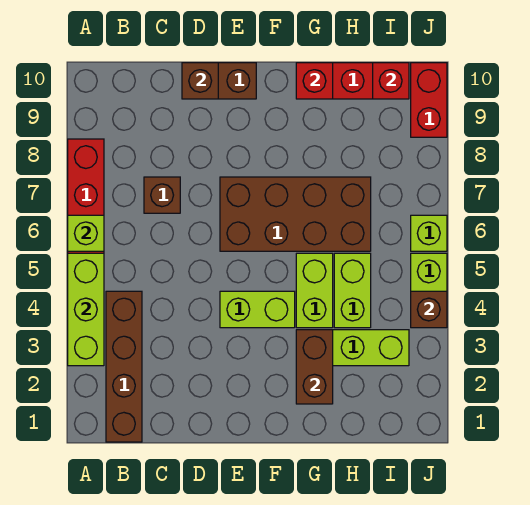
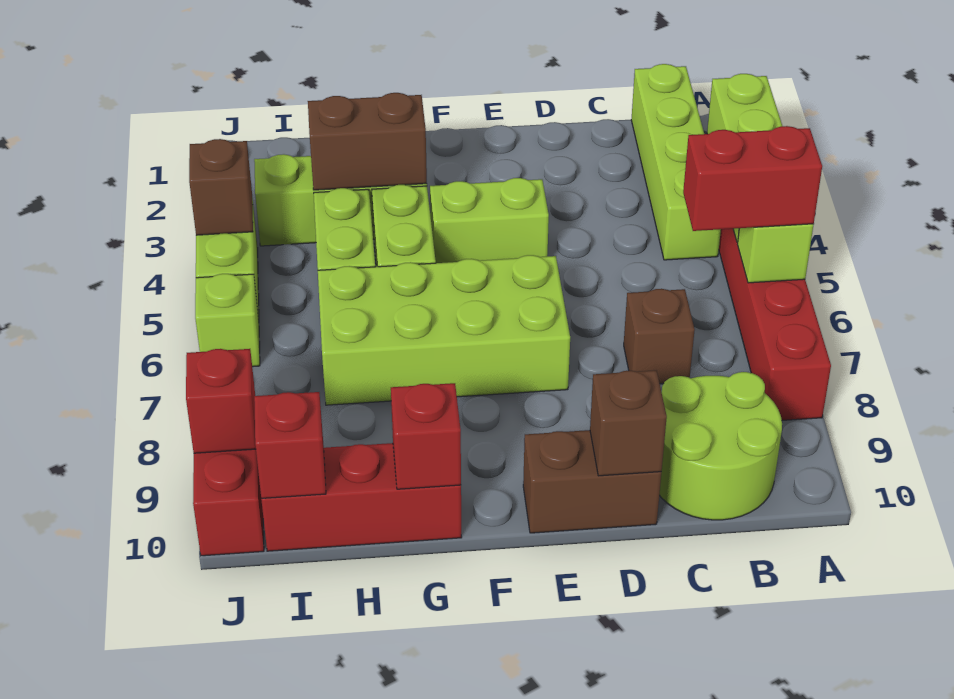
none -> red brick A6:B6 level 3
brown brick B1:B4 level 1 -> lime brick B1:B4 level 1
none -> lime round brick B9:C10 level 1
brown brick E6:H7 level 1 -> lime brick E6:H7 level 1
brown brick G2:G3 level 2 -> brown brick G3:H3 level 2
none -> red brick J9 level 2

